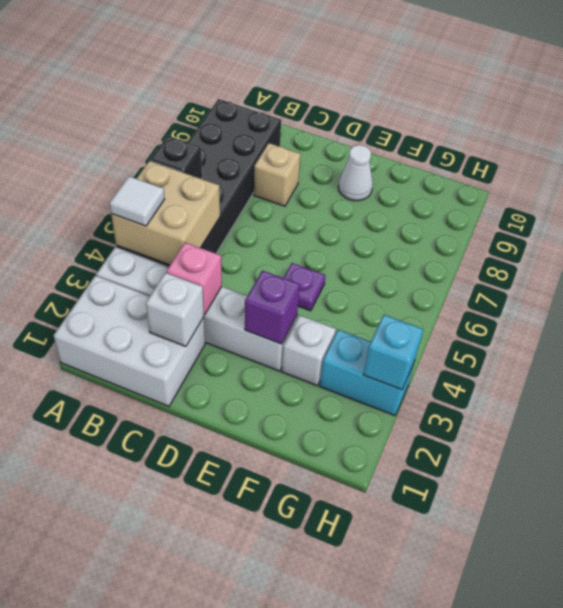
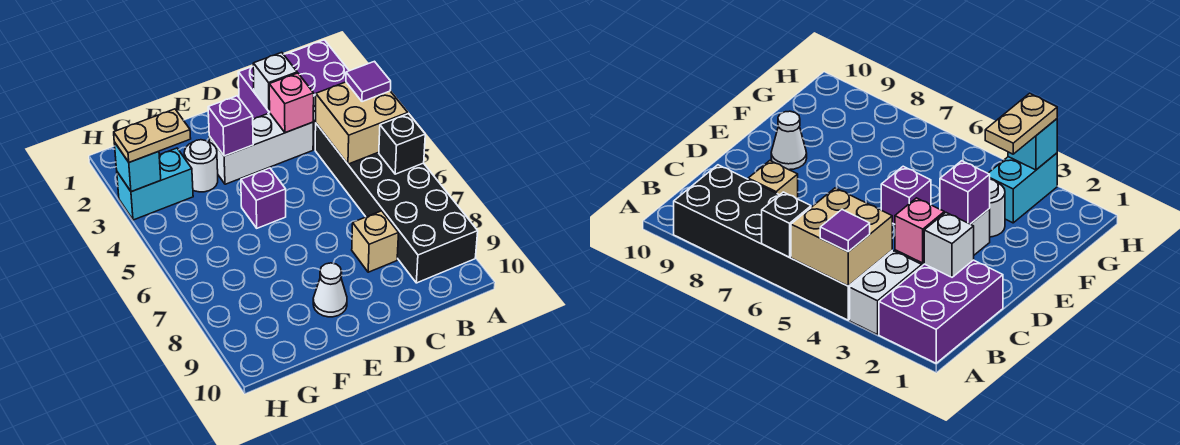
white brick A1:C2 level 1 -> purple brick A1:C2 level 1
white tile A4 level 3 -> purple tile A4 level 3
purple plate E5 level 1 -> purple brick E5 level 1
white brick F3 level 1 -> white round brick F3 level 1
none -> tan plate G3:H3 level 3

